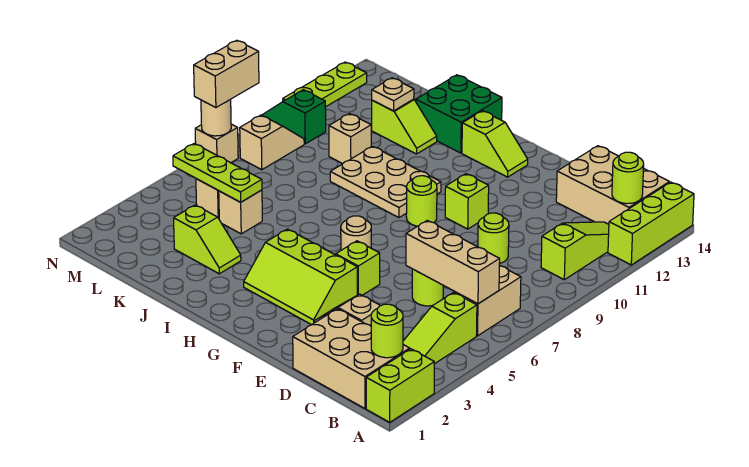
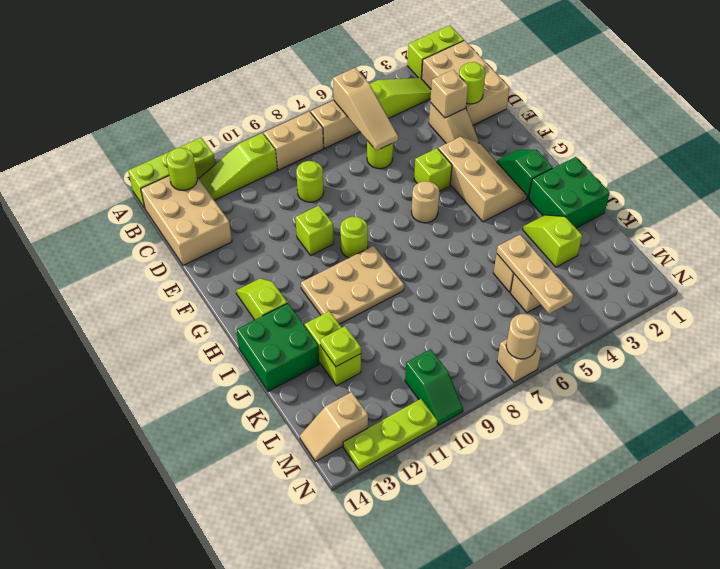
lime round brick B2 level 2 -> lime round brick D2 level 2
tan brick B6:D6 level 2 -> tan slope B6:D6 level 2 top B
lime slope F3:H4 level 1 top 4 -> tan slope F3:H4 level 1 top 4
none -> green slope G2:H2 level 1 top H
tan plate H9:J10 level 1 -> tan plate H9:I11 level 1
none -> green brick I1:J2 level 1
lime slope J12:K12 level 1 top K -> lime brick J12:K12 level 1
lime plate K5:M5 level 2 -> tan plate K5:M5 level 2
tan brick K10 level 1 -> tan brick D3 level 2
tan plate K12 level 2 -> lime plate K12 level 2
tan slope M8:M9 level 1 top 8 -> tan slope M13:M14 level 1 top 13
tan brick N7:N8 level 3 -> tan brick B8:B9 level 1

